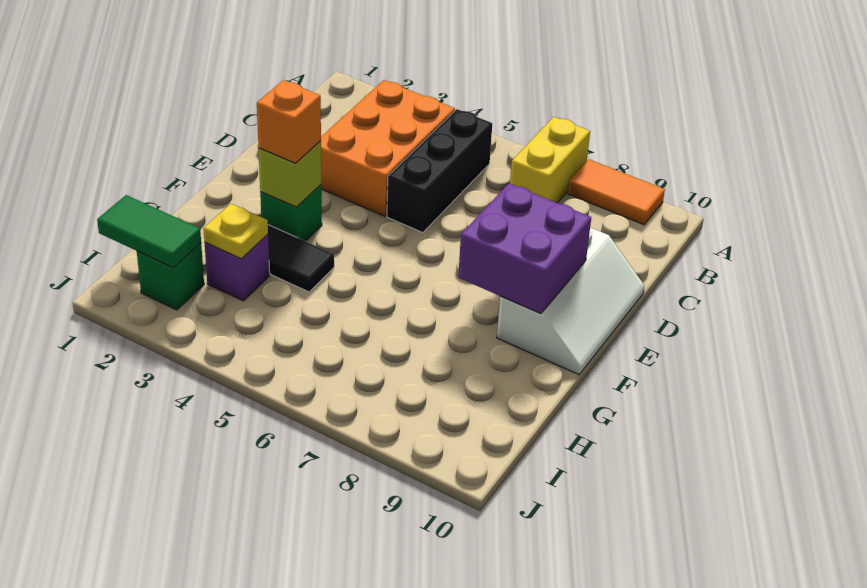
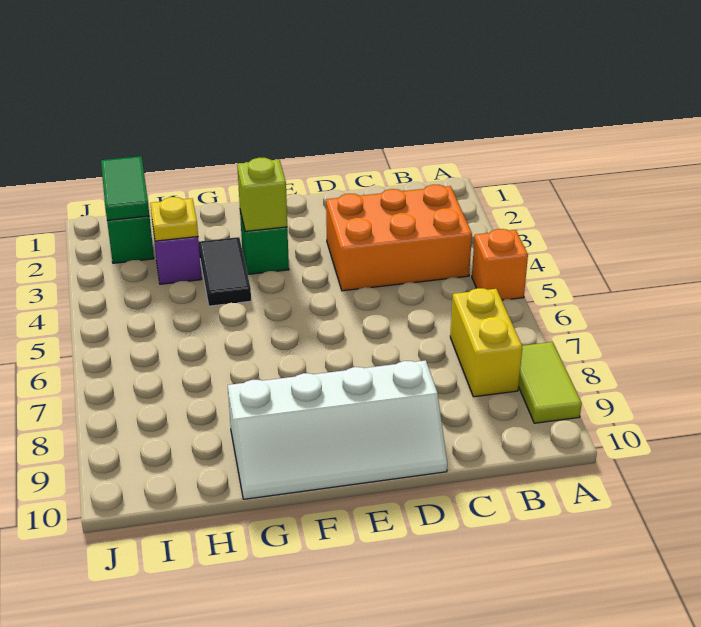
yellow brick A7:B7 level 1 -> yellow brick B7:B8 level 1
orange tile A8:A9 level 1 -> lime tile A8:A9 level 1
black brick B5:D5 level 1 -> none
white slope D9:F10 level 1 top 9 -> white slope D9:G10 level 1 top 9
purple brick E8:F9 level 2 -> none
orange brick F3 level 3 -> orange brick A5 level 1

